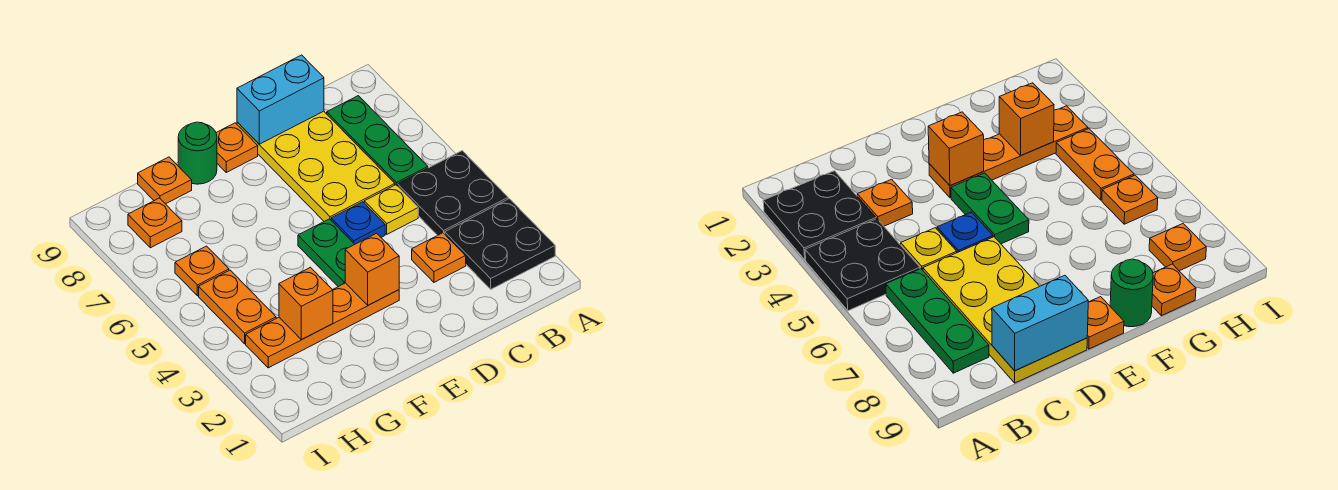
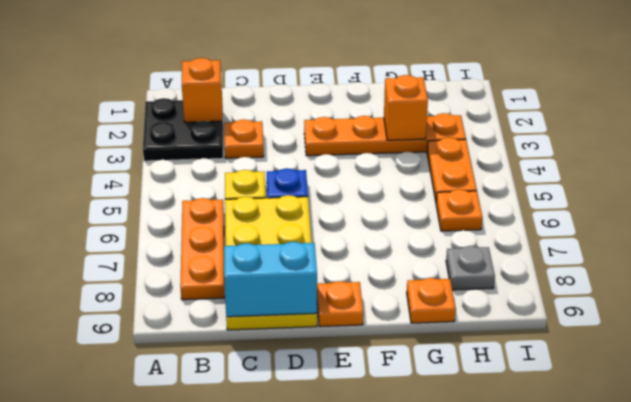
black plate A4:B5 level 1 -> none
green plate B6:B8 level 1 -> orange plate B6:B8 level 1
orange brick E3 level 2 -> orange brick B2 level 2
green plate E4:E5 level 1 -> none
green round brick F9 level 1 -> none
orange plate H8 level 1 -> grey plate H8 level 1

